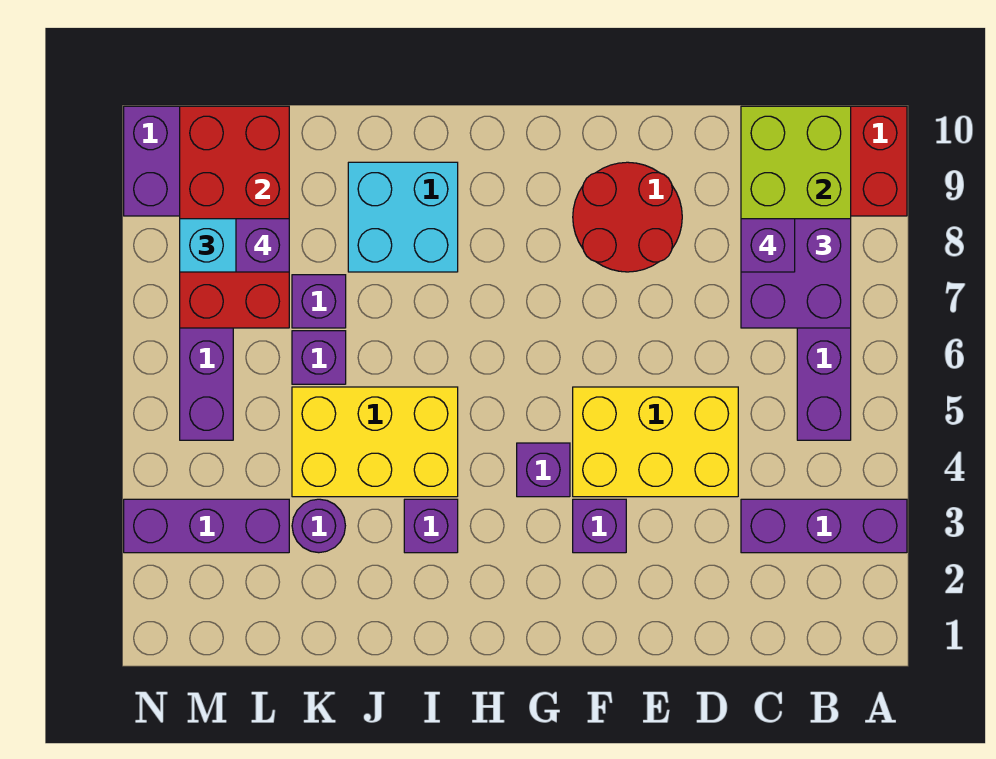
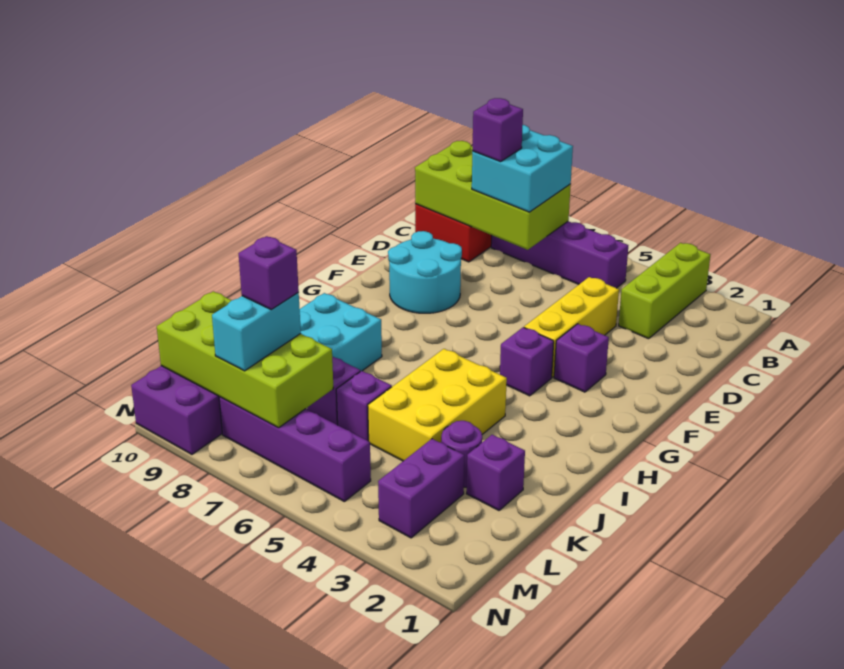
purple brick A3:C3 level 1 -> lime brick A3:C3 level 1
purple brick B7:C8 level 3 -> cyan brick B7:C8 level 3
yellow brick D4:F5 level 1 -> yellow brick D4:F4 level 1
red round brick E8:F9 level 1 -> cyan round brick E8:F9 level 1
purple brick I3 level 1 -> purple brick K2 level 1
purple brick L3:N3 level 1 -> purple brick L3:M3 level 1
red brick L7:M10 level 2 -> lime brick L7:M10 level 2

